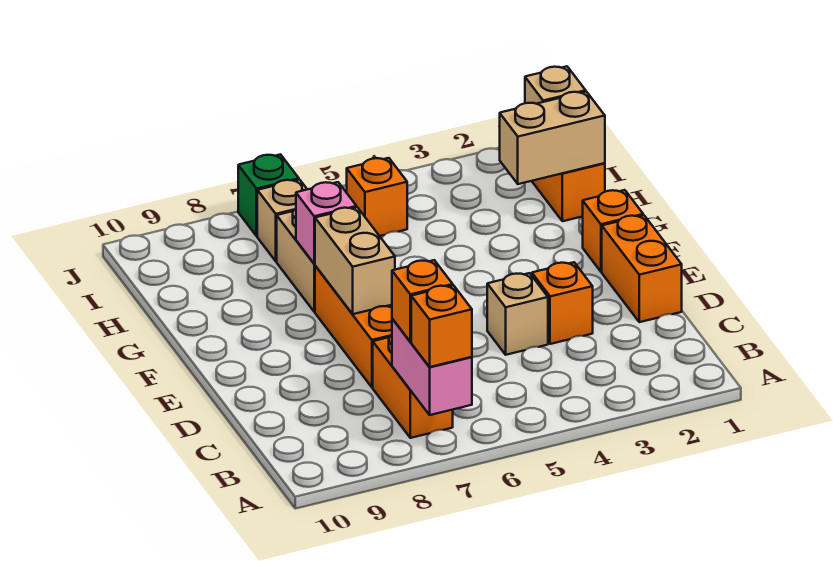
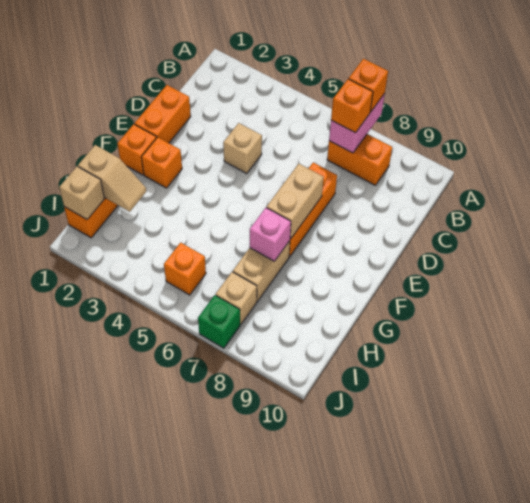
orange brick B7:C7 level 1 -> orange brick B7:B8 level 1
orange brick D3 level 1 -> orange brick F2 level 1
tan brick H1:H2 level 2 -> tan slope H1:H2 level 2 top 1

